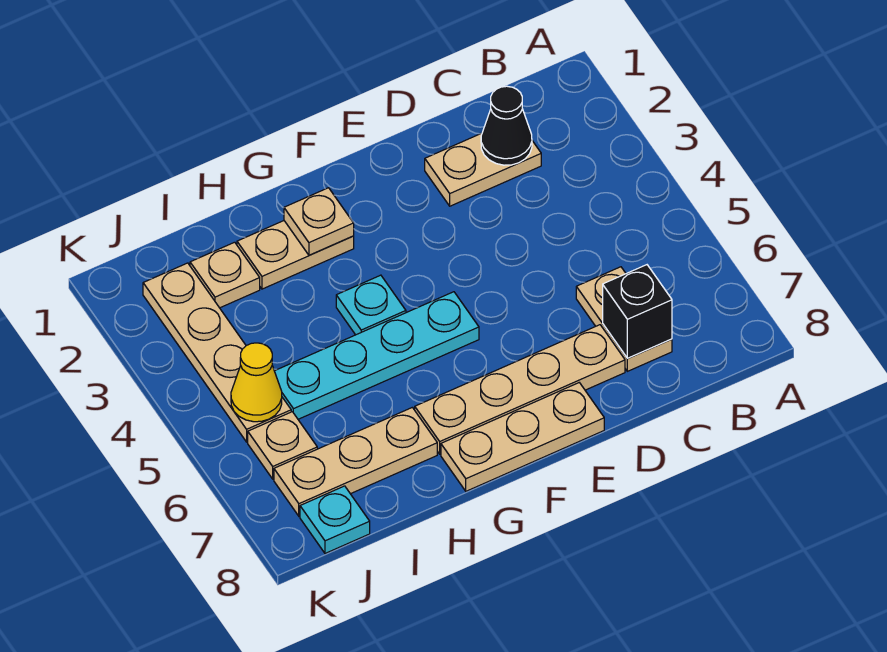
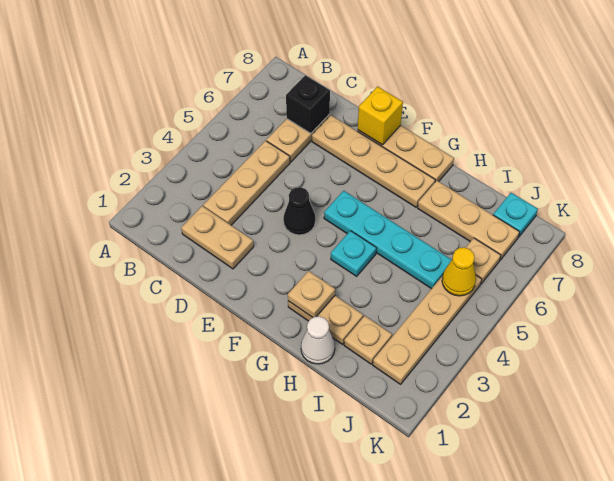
black cone C2 level 2 -> black cone E4 level 1
none -> tan plate C3:C5 level 1
none -> yellow brick E8 level 2
none -> white cone H1 level 1

